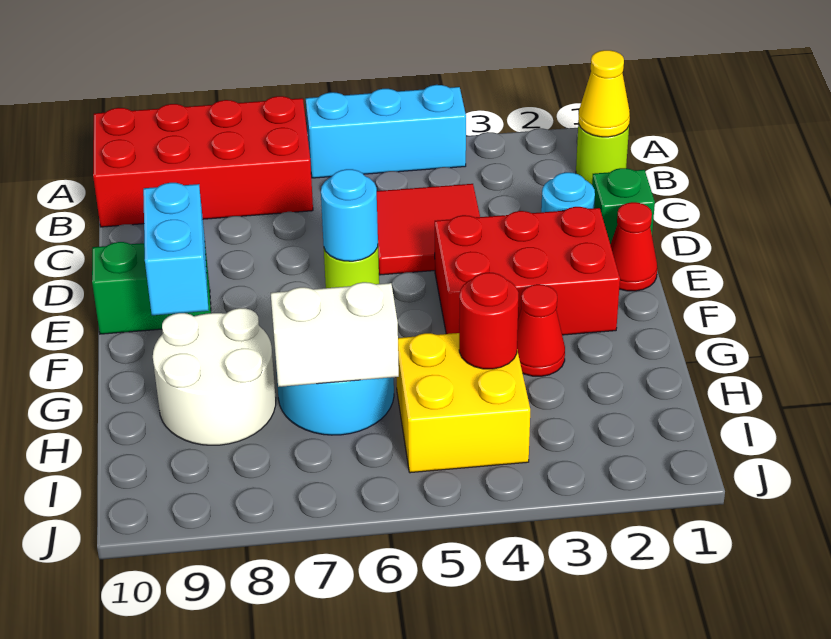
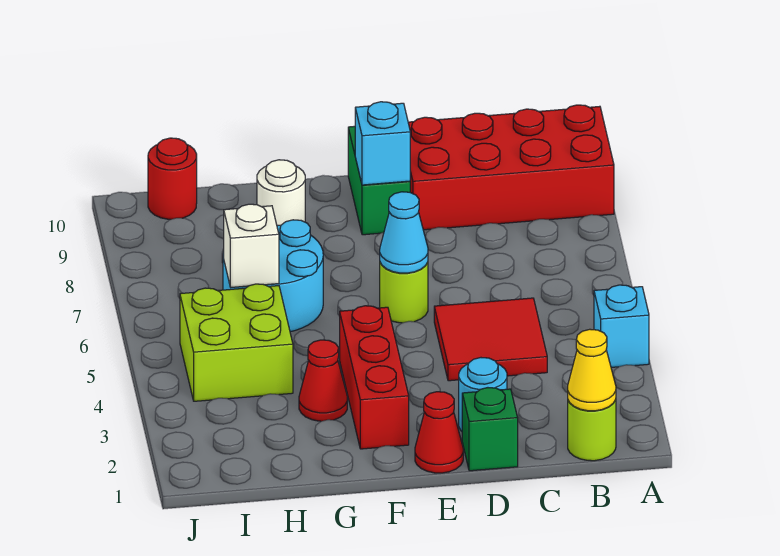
cyan brick A4:A6 level 1 -> cyan brick A4 level 1
red brick A7:B10 level 1 -> red brick A9:D10 level 1
red brick E2:F4 level 1 -> red brick F2:F4 level 1
cyan round brick E6 level 2 -> cyan cone E6 level 2
cyan brick E9:F9 level 2 -> cyan brick E9 level 2
white round brick G8:H9 level 1 -> white round brick G9 level 1
yellow brick H4:I5 level 1 -> lime brick H4:I5 level 1
red round brick H4 level 2 -> red round brick I10 level 1
white brick H6:H7 level 2 -> white brick H6 level 2

